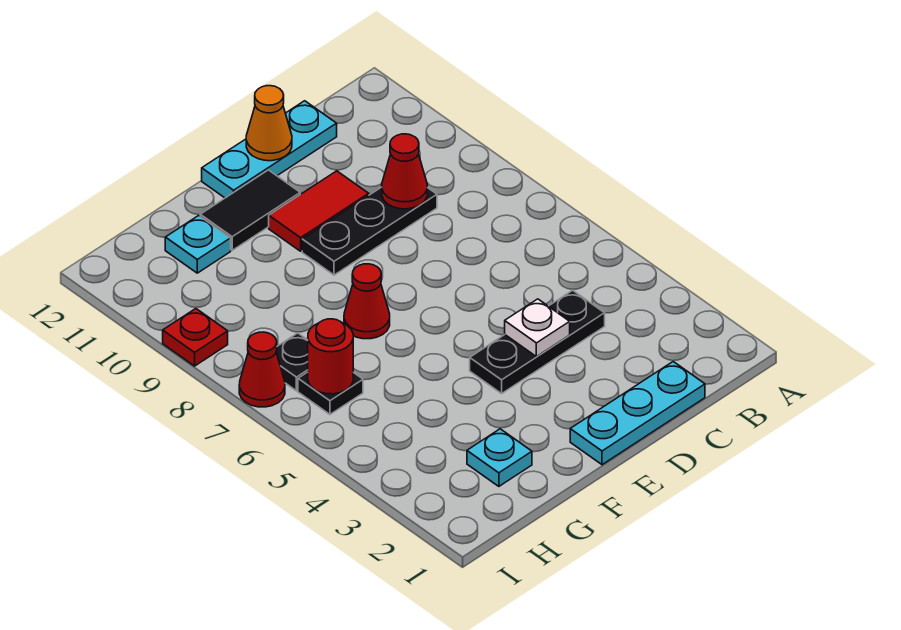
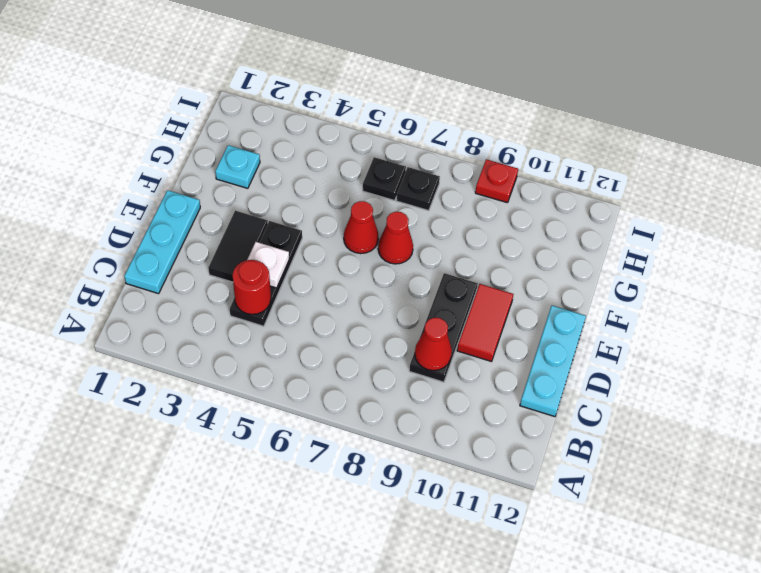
orange cone D12 level 2 -> none
black tile E11:F11 level 1 -> black tile D3:E3 level 1
cyan plate G11 level 1 -> none
red round brick H6 level 2 -> red round brick C4 level 2
red cone I7 level 1 -> red cone F6 level 1

